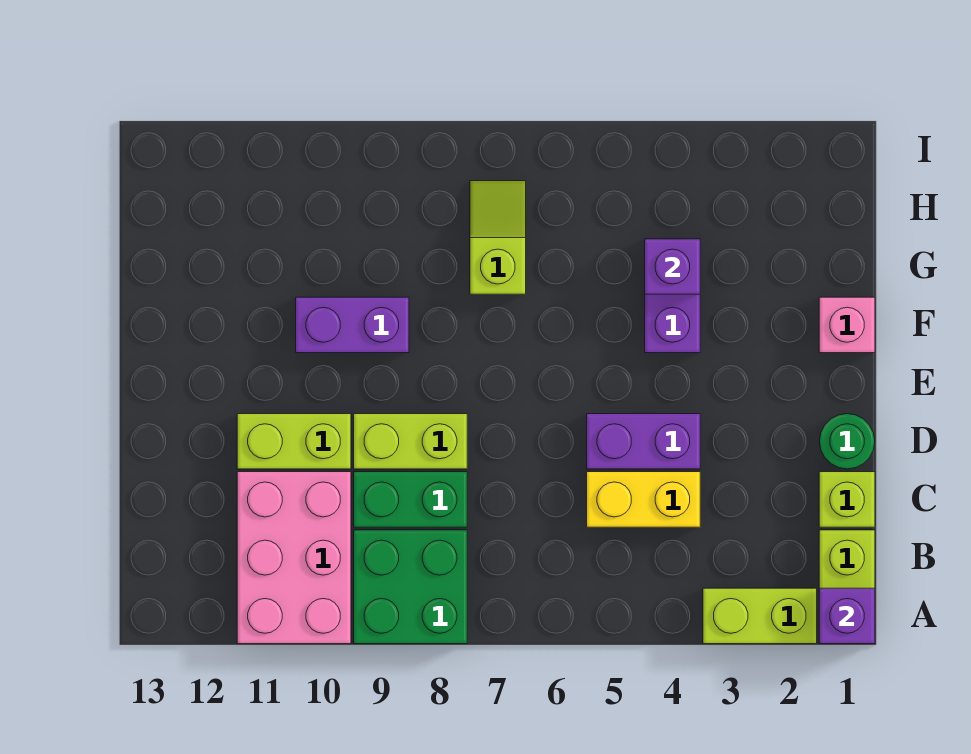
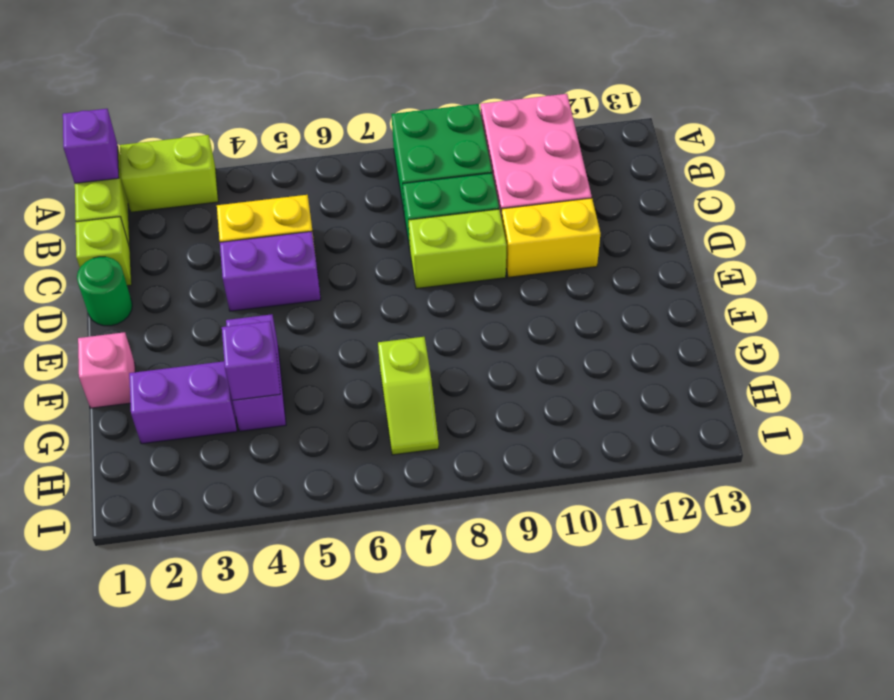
lime brick D10:D11 level 1 -> yellow brick D10:D11 level 1
purple brick F9:F10 level 1 -> purple brick G2:G3 level 1

